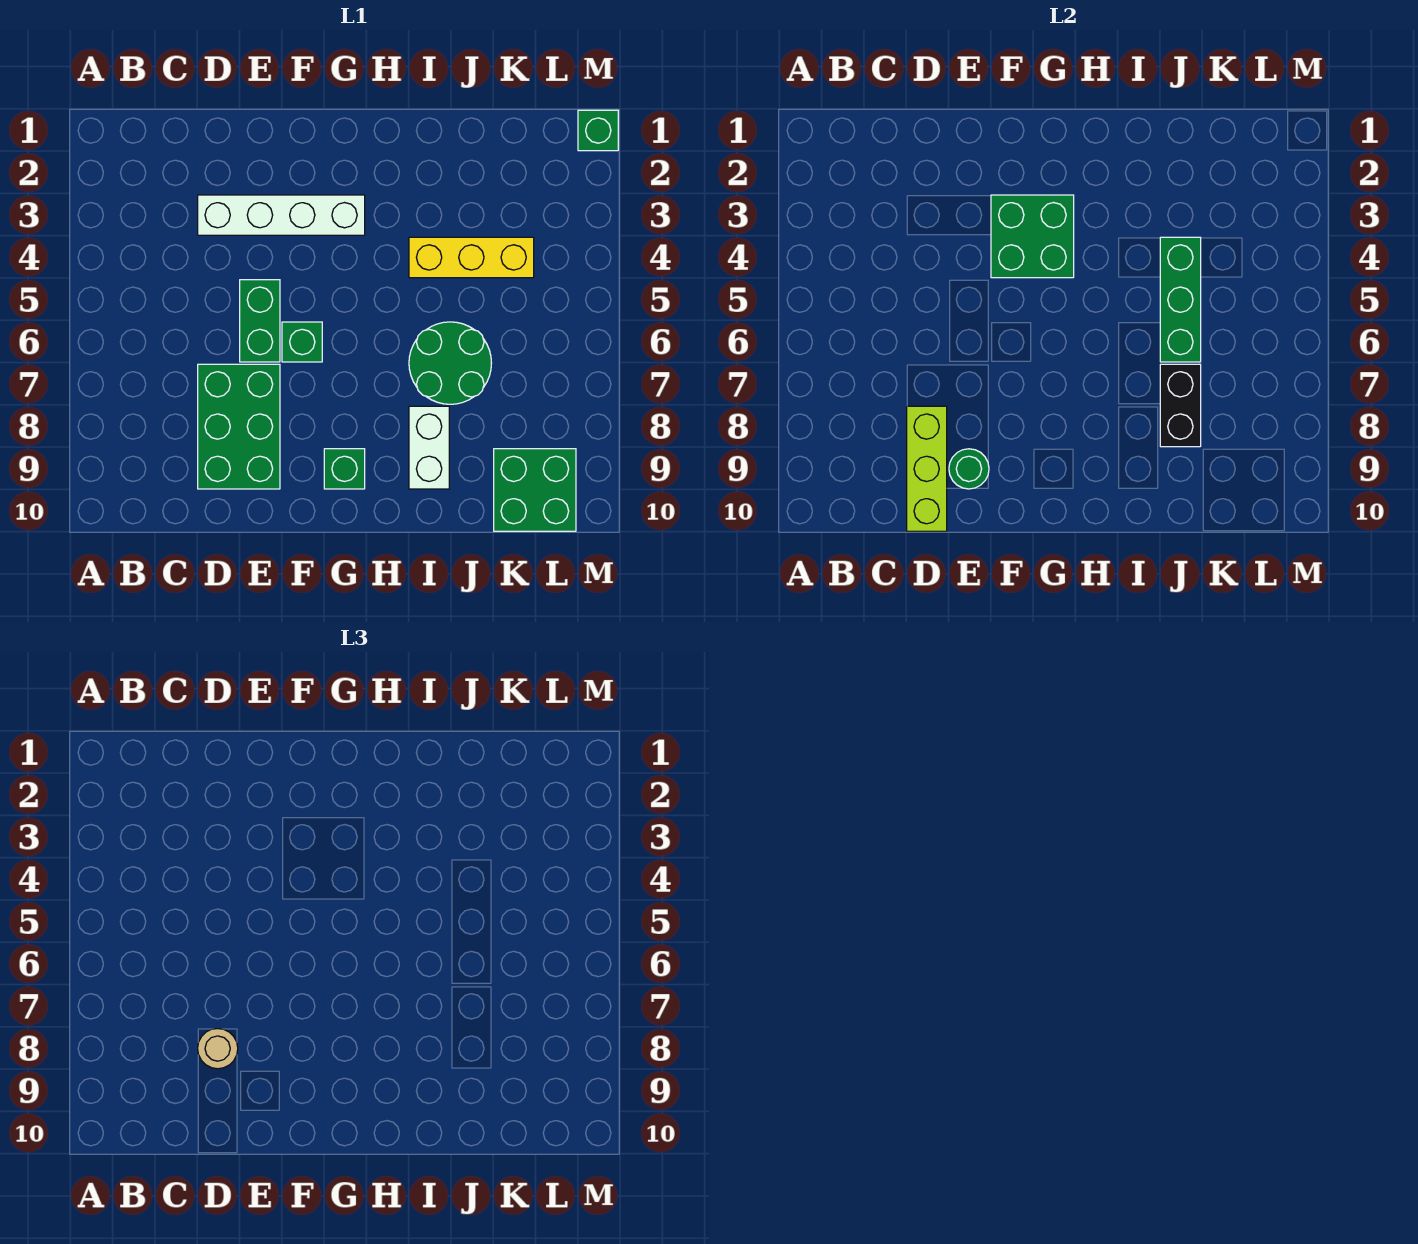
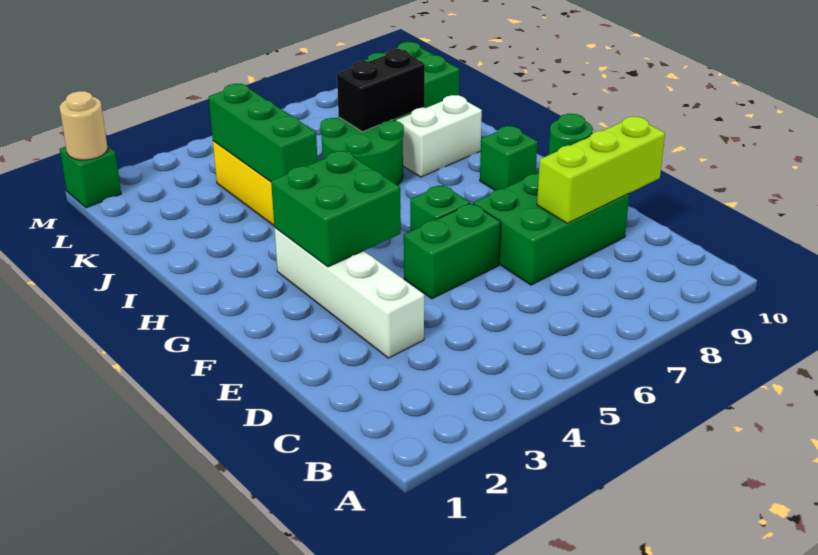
tan round brick D8 level 3 -> tan round brick M1 level 2
green brick J4:J6 level 2 -> green brick I4:K4 level 2

